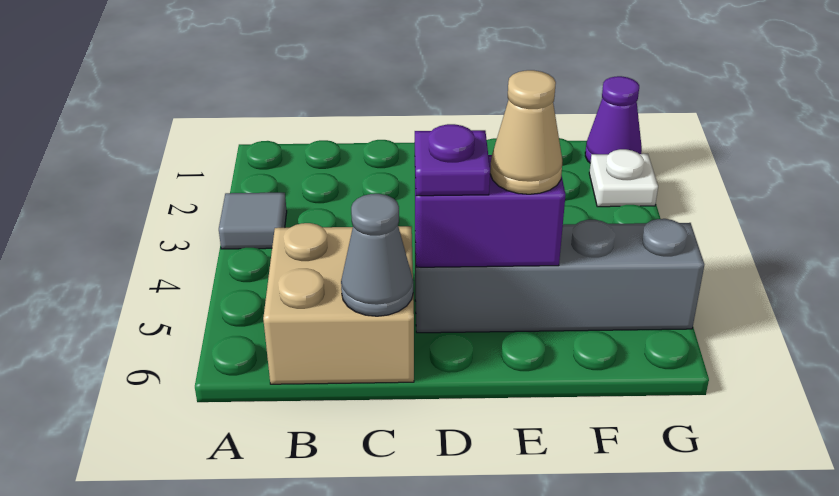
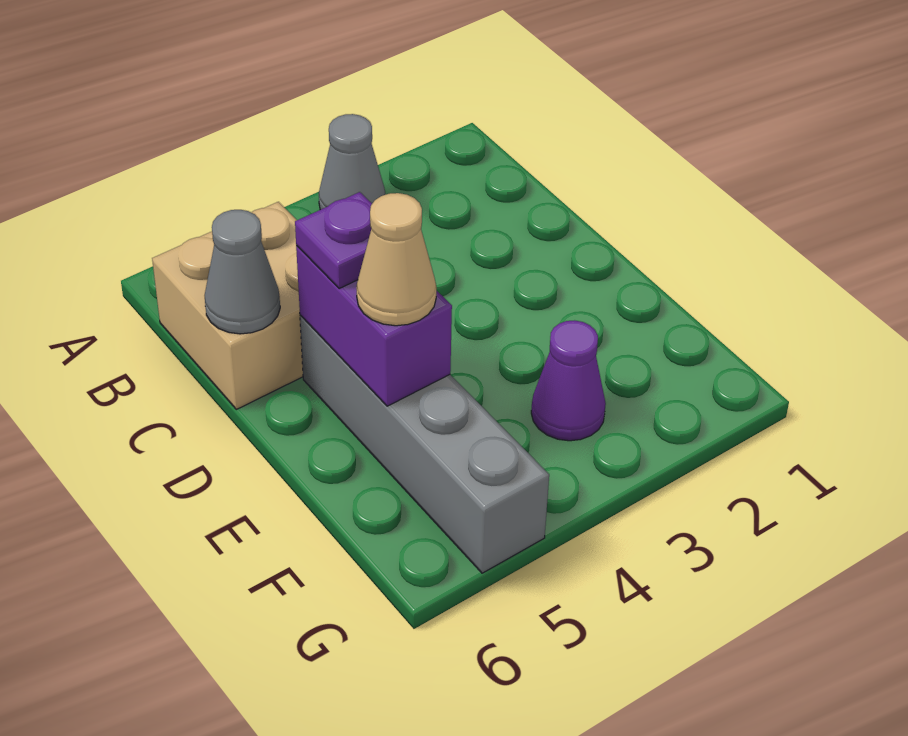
grey tile A3 level 1 -> grey cone A3 level 1
purple cone G1 level 1 -> purple cone F3 level 1
white plate G2 level 1 -> none

